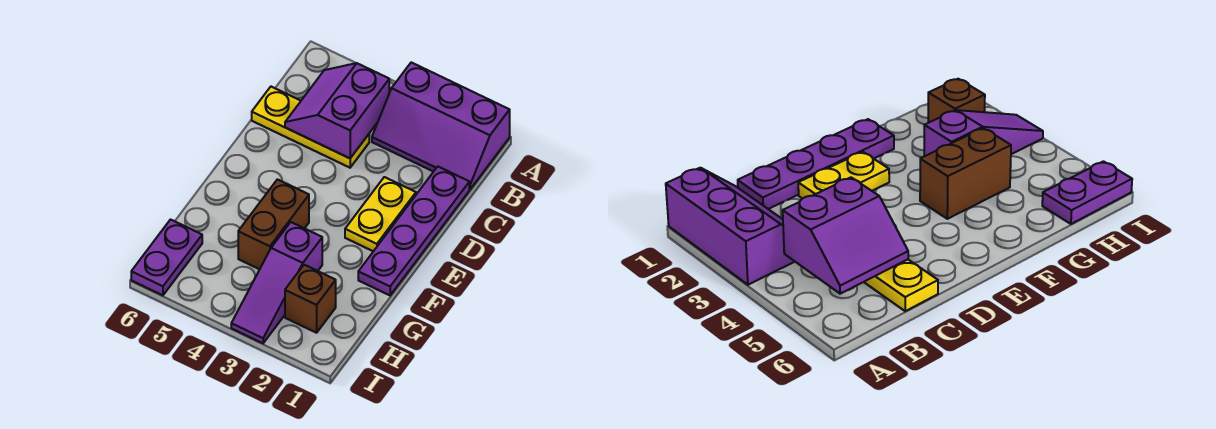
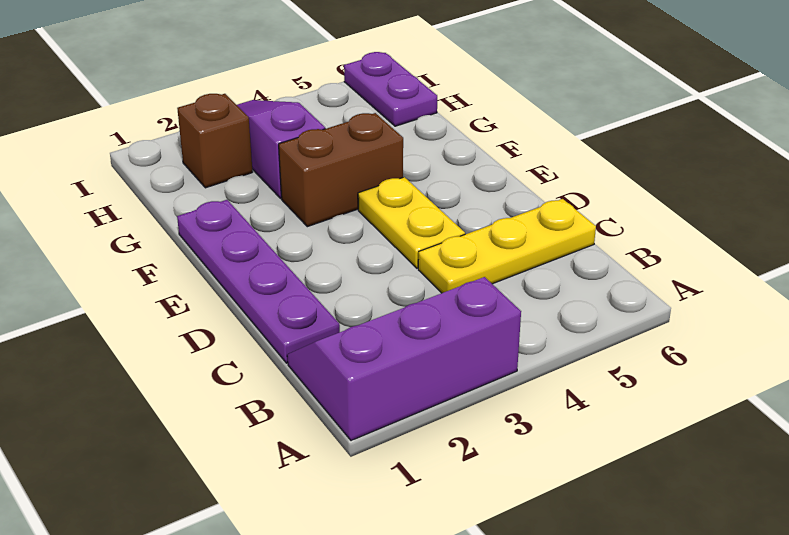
purple slope B4:C5 level 2 top 4 -> none
yellow plate D2:E2 level 1 -> yellow plate D4:E4 level 1
brown brick F4:G4 level 1 -> brown brick F3:F4 level 1

